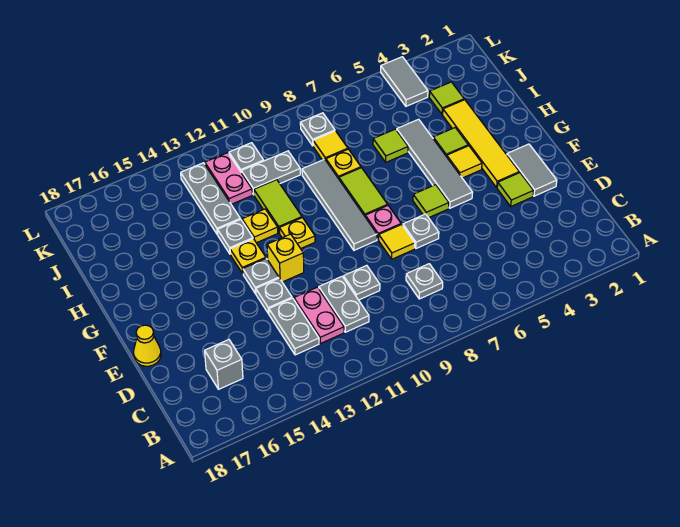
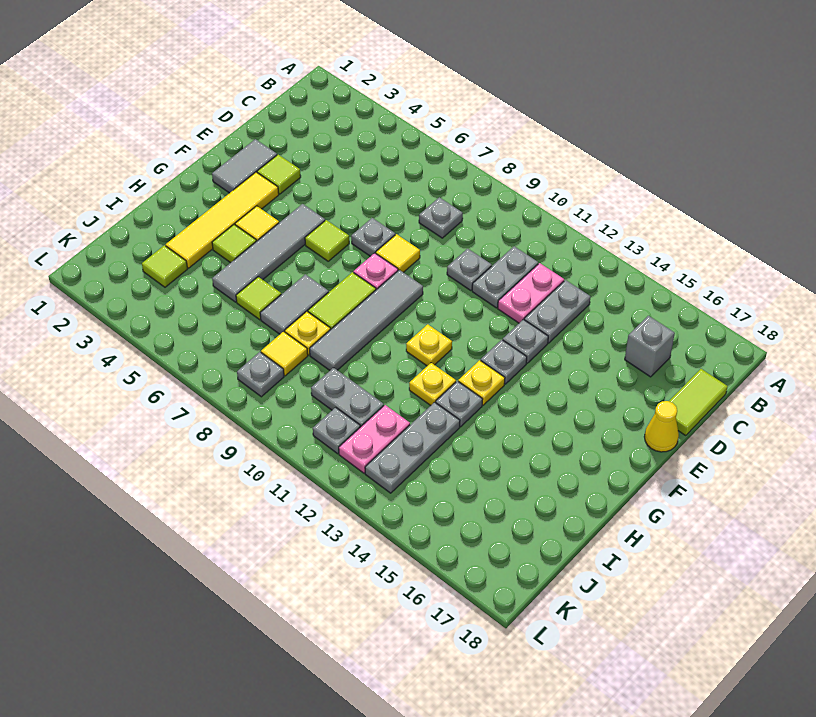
yellow brick F12 level 1 -> none
lime tile H11:I11 level 1 -> lime tile C18:D18 level 1
grey tile K4:L4 level 1 -> grey tile H7:I7 level 1

